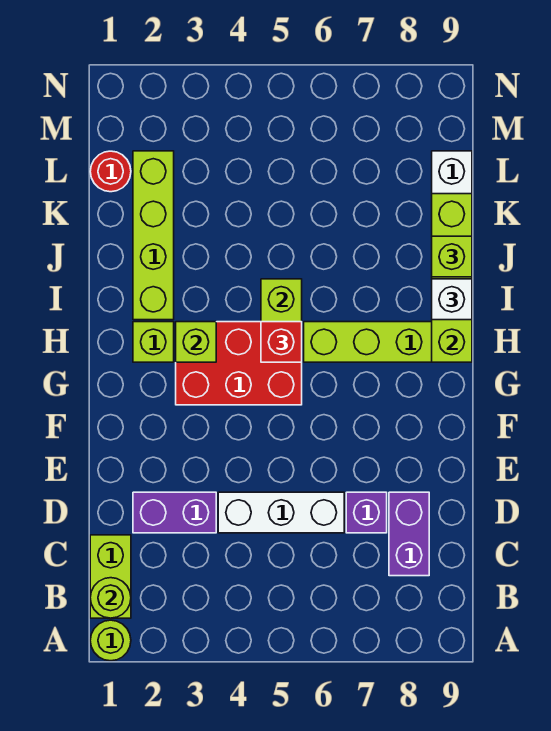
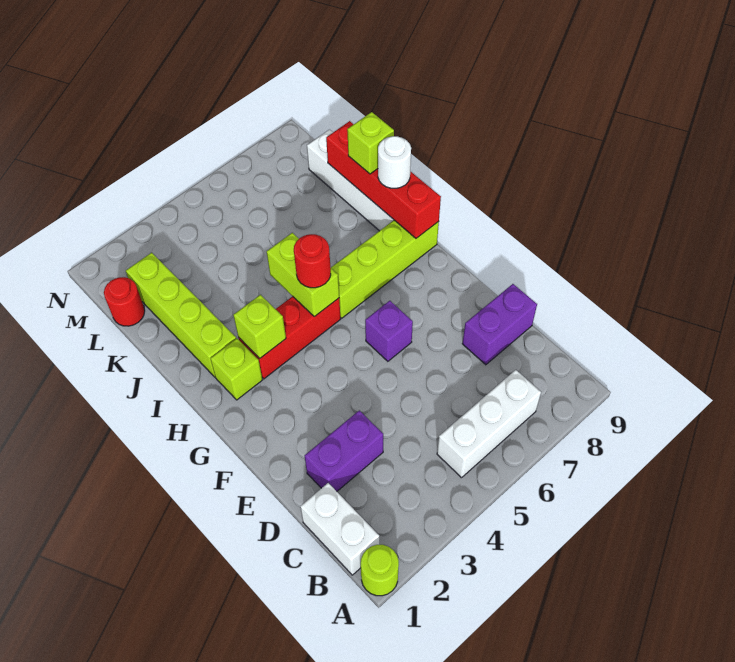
lime brick B1:C1 level 1 -> white brick B1:C1 level 1
lime round brick B1 level 2 -> none
purple brick C8:D8 level 1 -> purple brick D8:D9 level 1
white brick D4:D6 level 1 -> white brick B5:B7 level 1
purple brick D7 level 1 -> purple brick F6 level 1
red brick G3:H5 level 1 -> red brick H3:H5 level 1
red brick H5 level 3 -> red round brick H5 level 3
lime brick H9:K9 level 2 -> red brick H9:K9 level 2
white brick I9 level 3 -> white round brick I9 level 3

